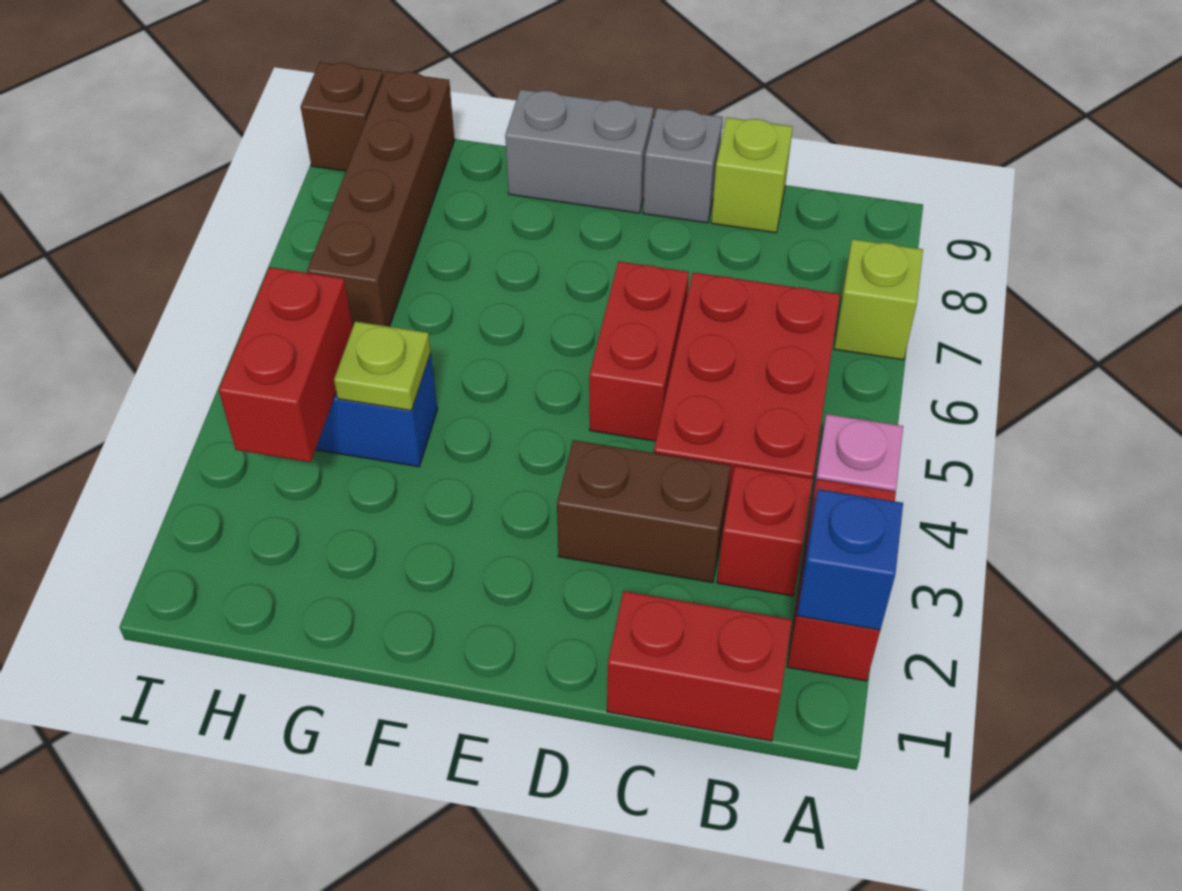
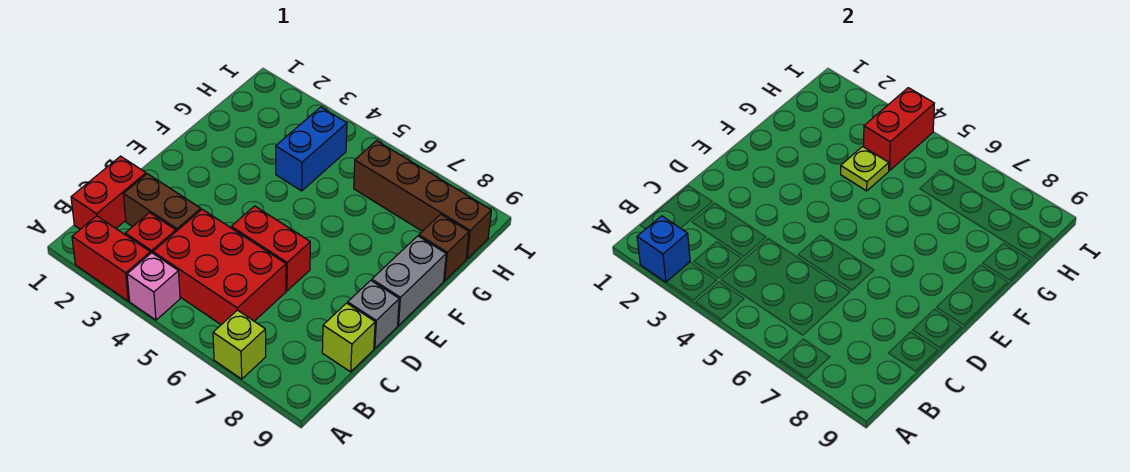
brown brick C3:D3 level 1 -> brown brick C2:C3 level 1
red brick H3:H4 level 2 -> red brick H4:I4 level 2
brown brick I9 level 1 -> brown brick G9 level 1

